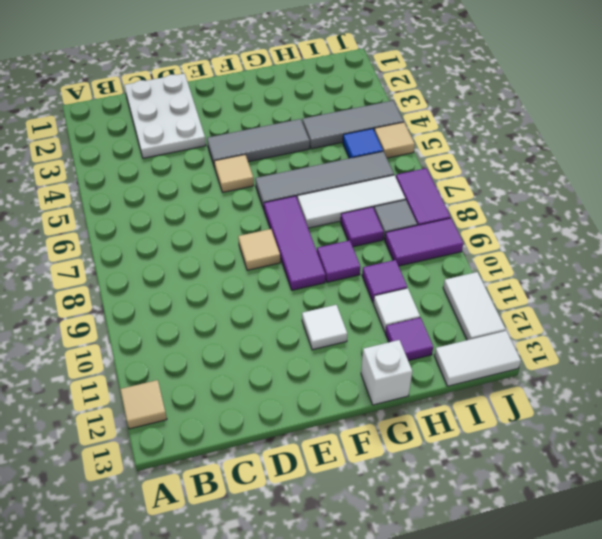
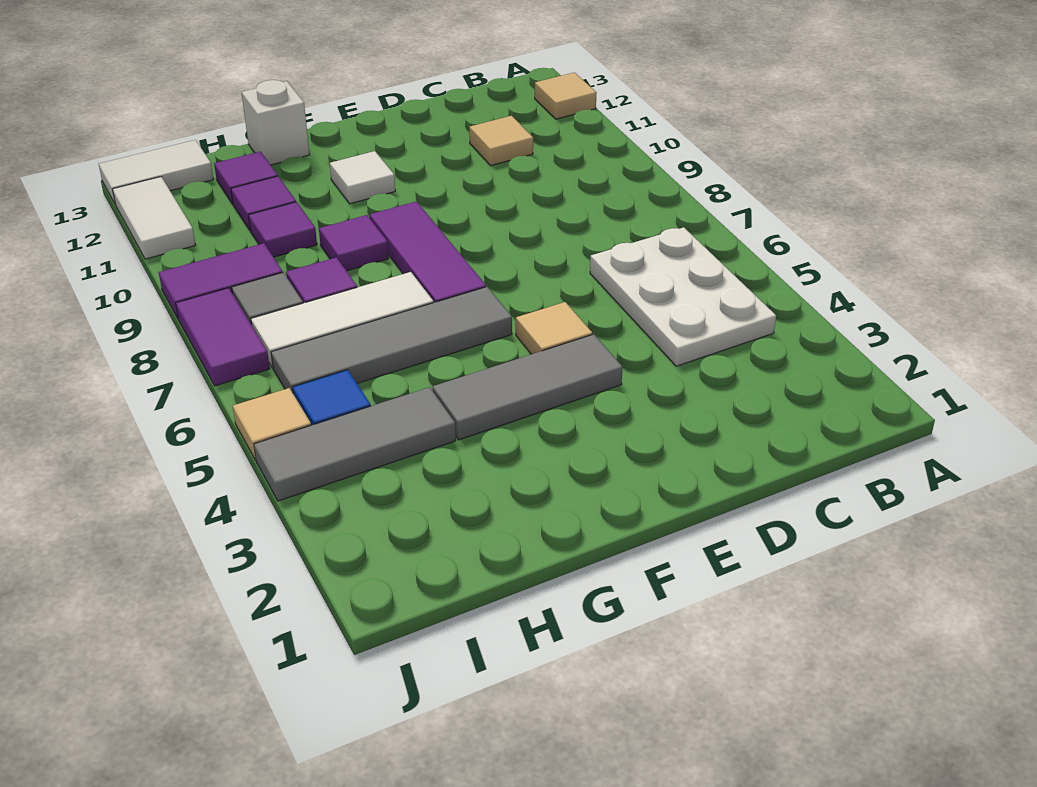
white plate C1:D3 level 1 -> white plate B4:C6 level 1
tan tile E8 level 1 -> tan tile C11 level 1
white tile H11 level 1 -> purple tile H11 level 1

